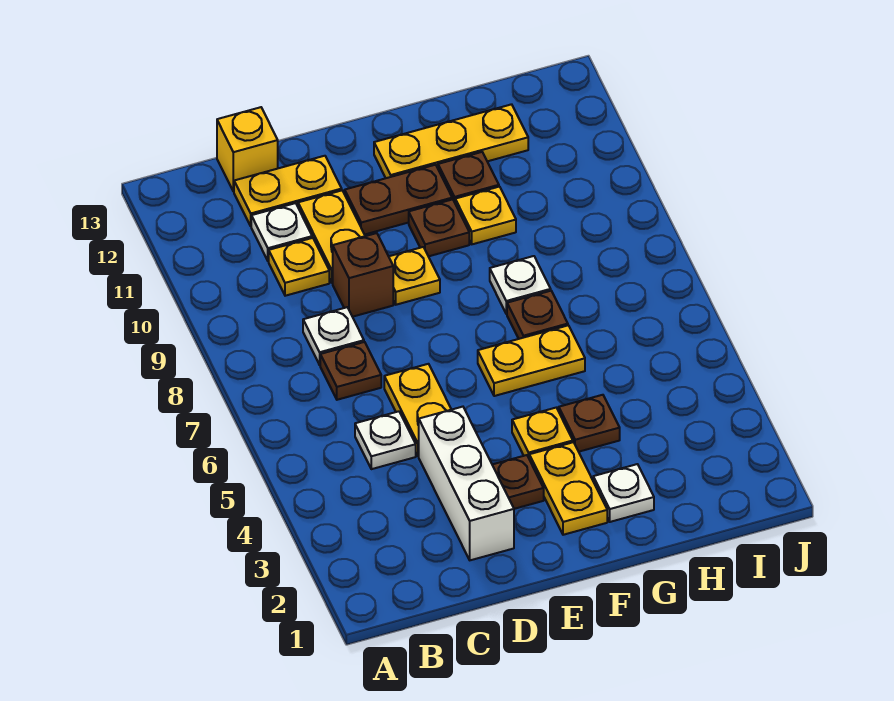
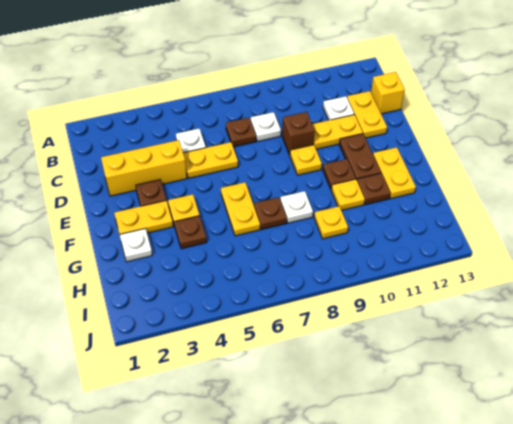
yellow plate C10 level 1 -> yellow plate H9 level 1
white brick D2:D4 level 1 -> yellow brick D2:D4 level 1
yellow plate F12:H12 level 1 -> yellow plate F12:G12 level 1

